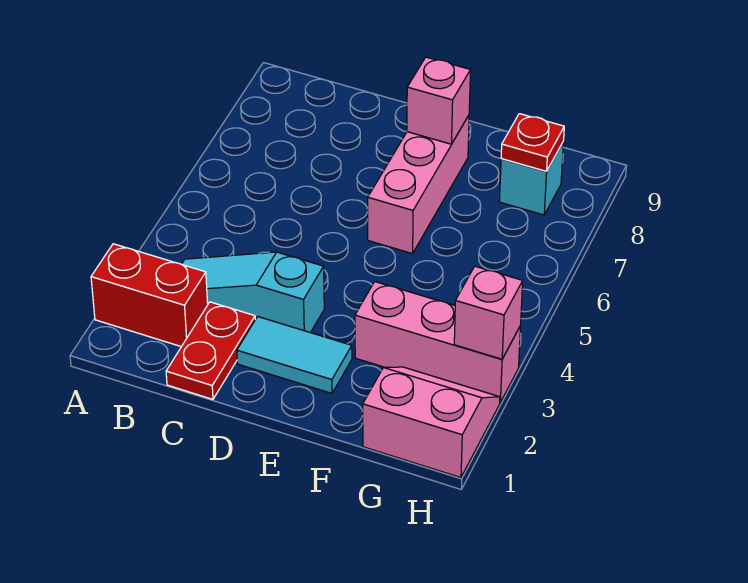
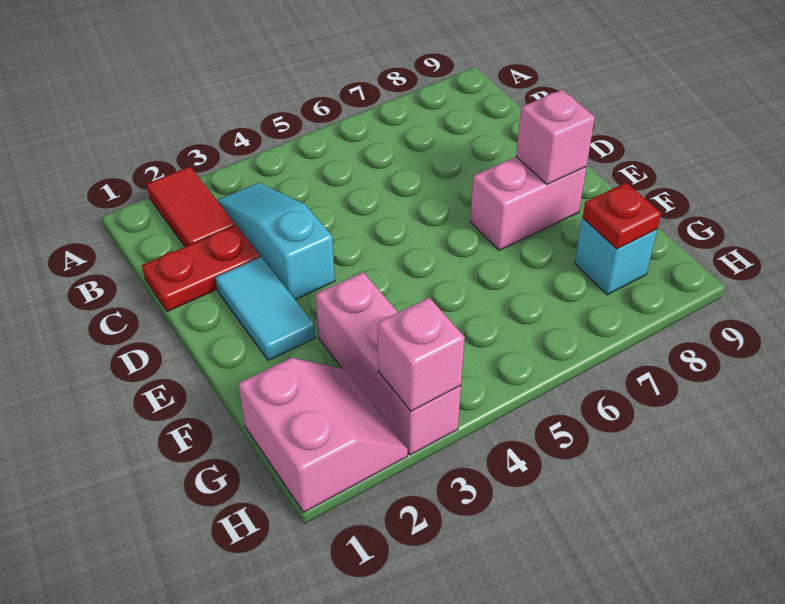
red brick A2:B2 level 1 -> red tile A2:B2 level 1
pink brick E6:E8 level 1 -> pink brick E7:E8 level 1

